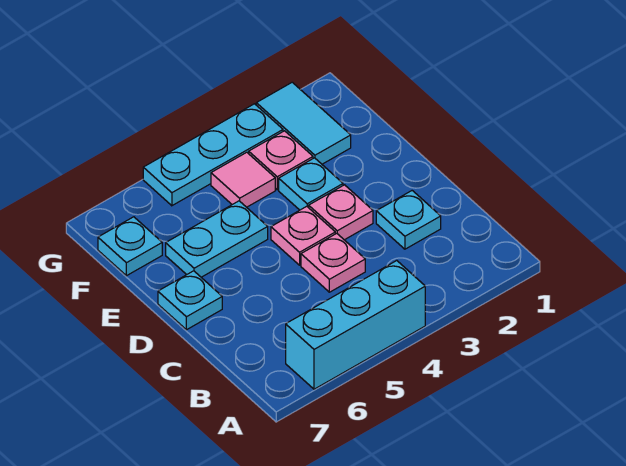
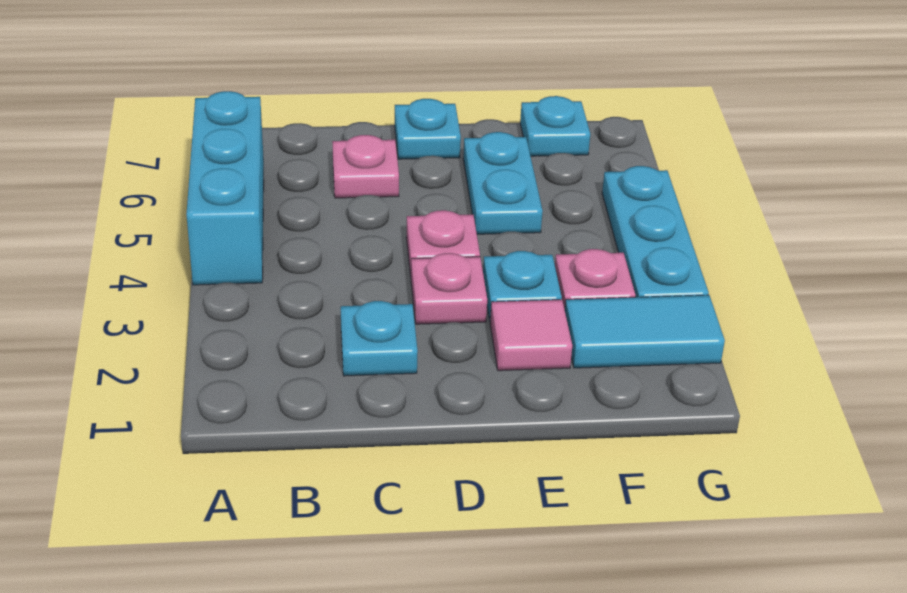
pink plate C4 level 1 -> pink plate C6 level 1
pink tile F4 level 1 -> pink tile E2 level 1

